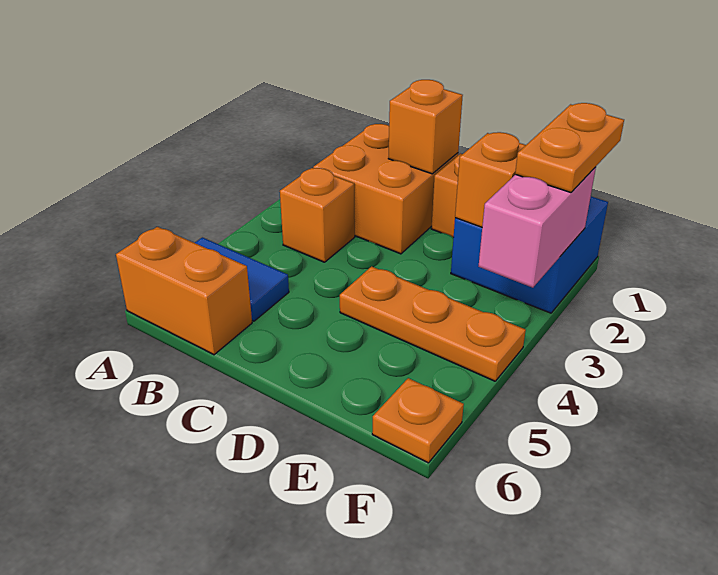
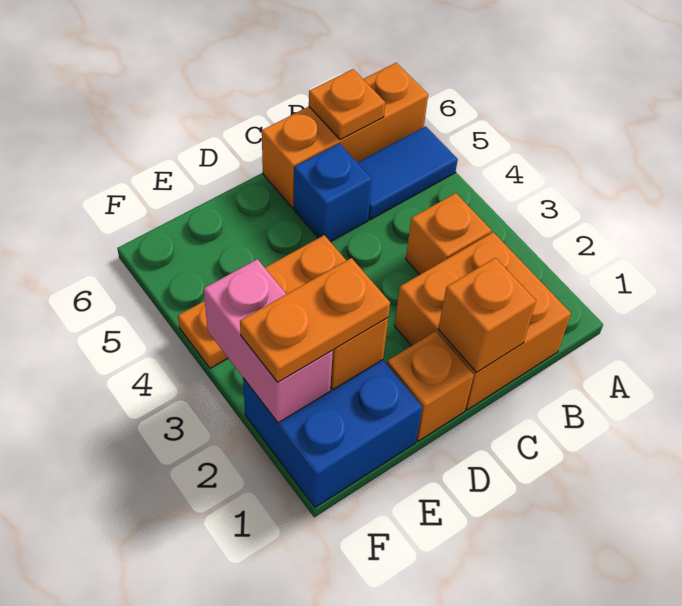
orange brick A6:B6 level 1 -> orange brick A6:C6 level 1
none -> blue brick C5 level 1
orange plate F1:F2 level 3 -> orange plate E2:F2 level 3
orange plate F6 level 1 -> orange plate B6 level 2

